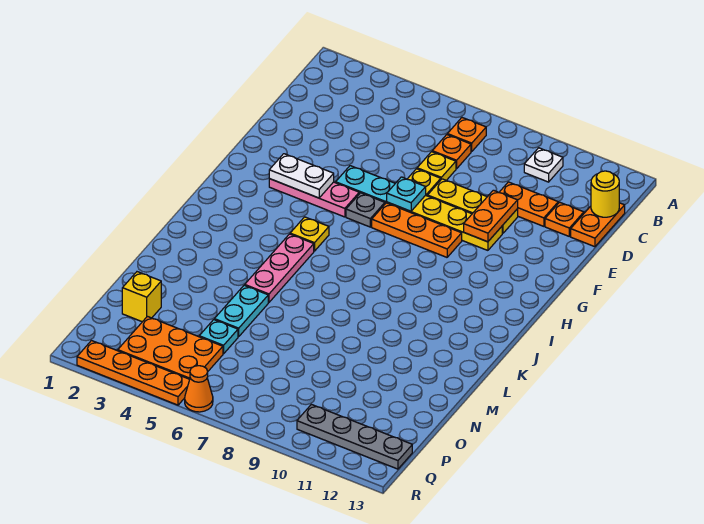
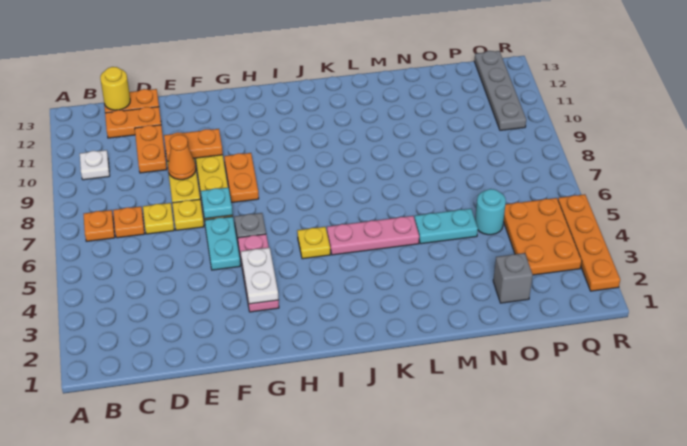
orange plate D12 level 1 -> orange plate C12:D12 level 1
orange plate G7:G9 level 1 -> orange plate G8:G9 level 1
yellow brick O2 level 1 -> grey brick O2 level 1
cyan plate O5 level 1 -> cyan round brick O5 level 1
orange cone R6 level 1 -> orange cone E9 level 2

